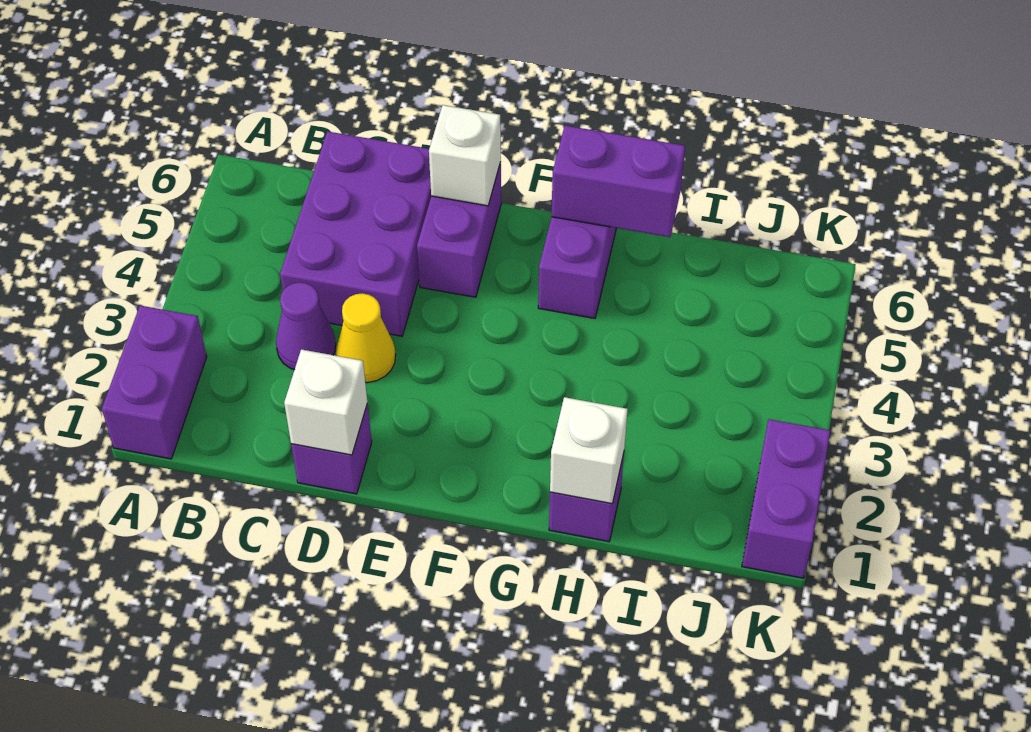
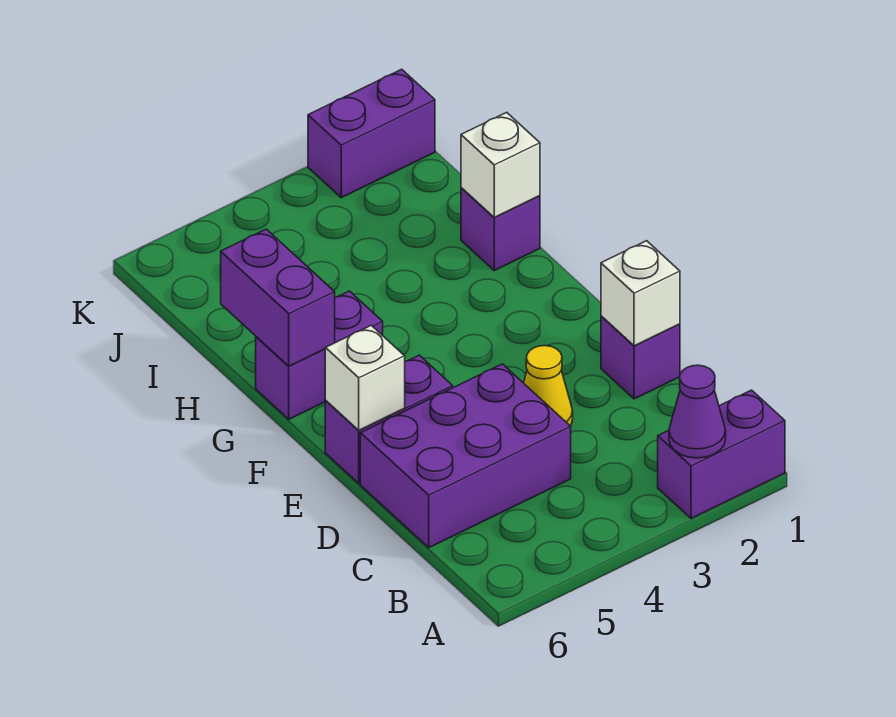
purple cone C3 level 1 -> purple cone A2 level 2

